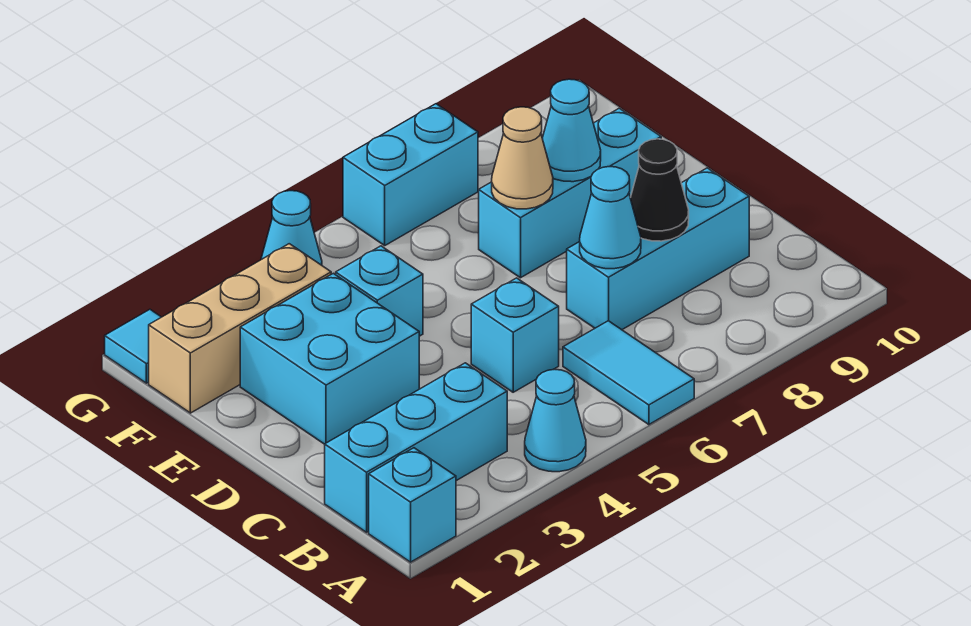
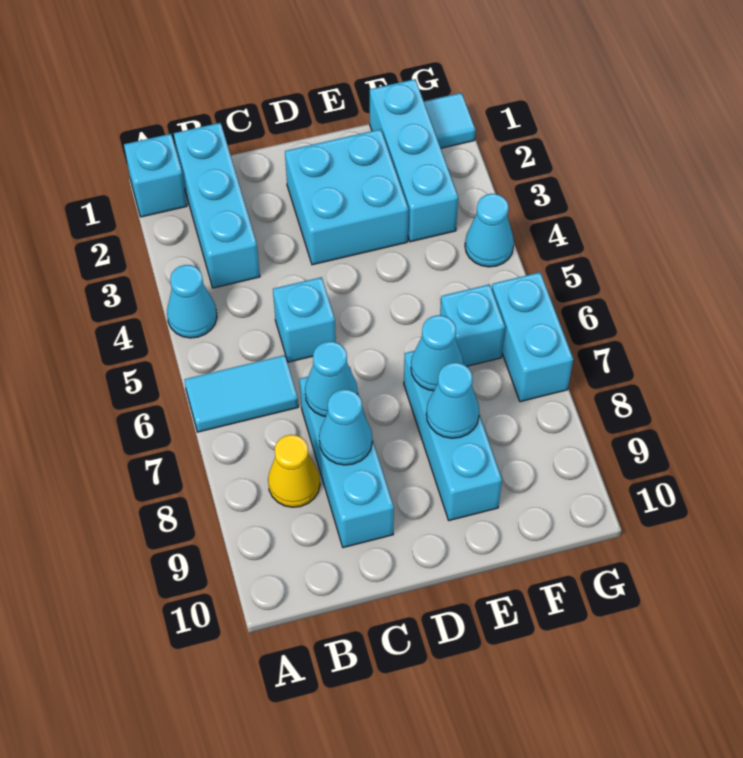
none -> yellow cone B8 level 1
black cone C8 level 2 -> cyan cone C8 level 2
cyan brick E4 level 1 -> cyan brick F6 level 1
tan cone E7 level 2 -> cyan cone E7 level 2
tan brick F1:F3 level 1 -> cyan brick F1:F3 level 1

